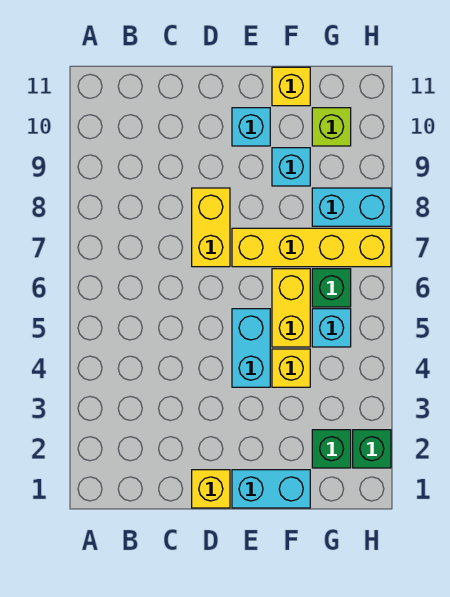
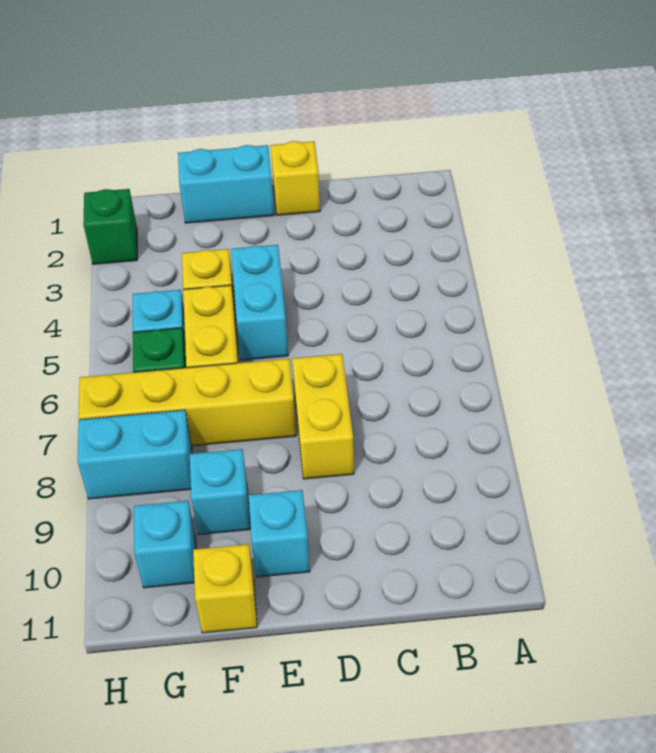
green brick G2 level 1 -> none
lime brick G10 level 1 -> cyan brick G10 level 1

